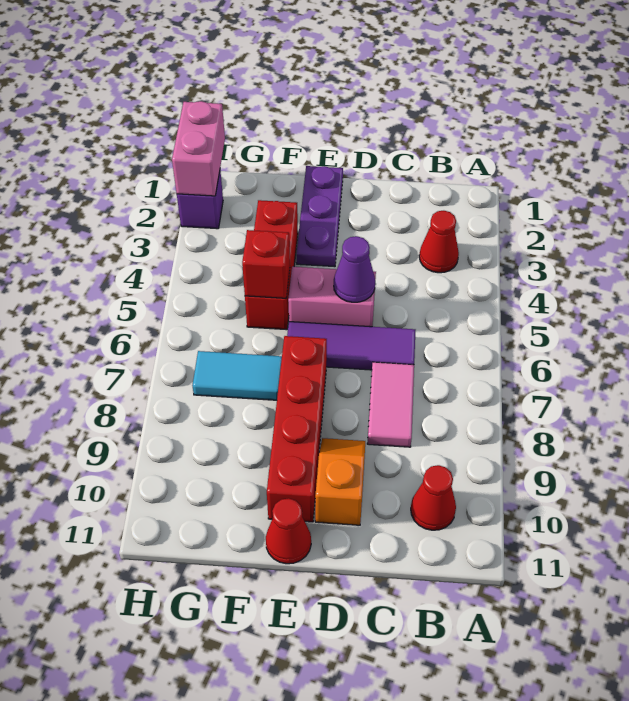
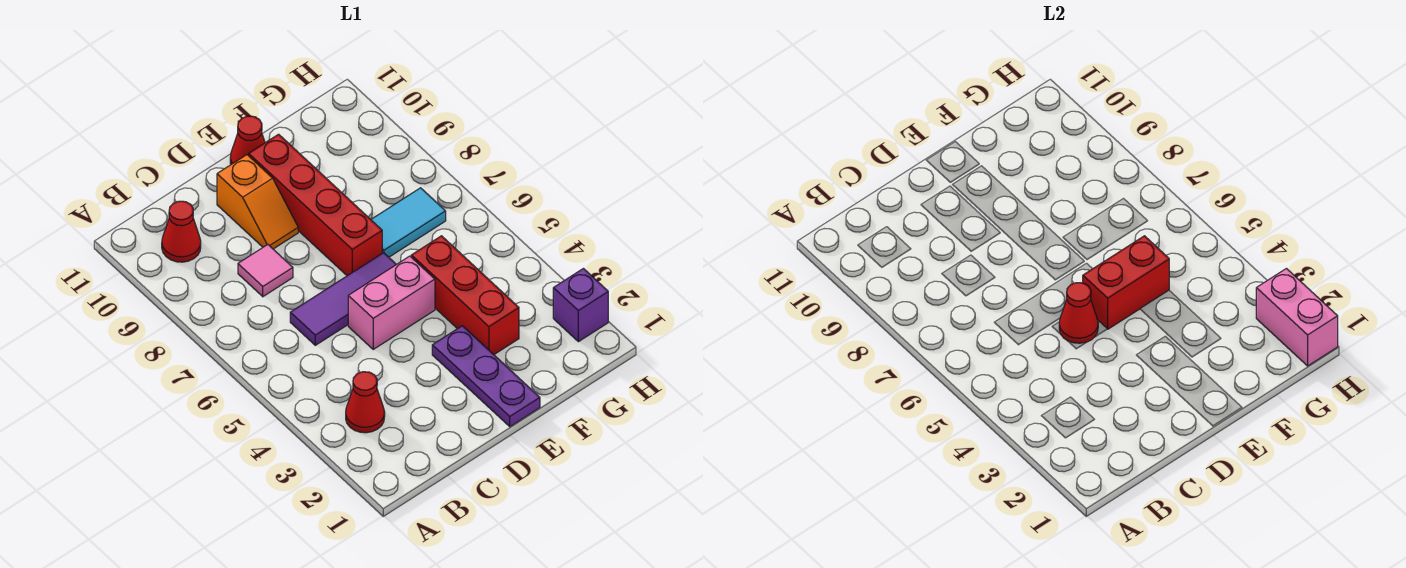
pink tile C7:C8 level 1 -> pink tile C8 level 1
purple cone D5 level 2 -> red cone D5 level 2
red brick F5 level 2 -> red brick E5:F5 level 2

